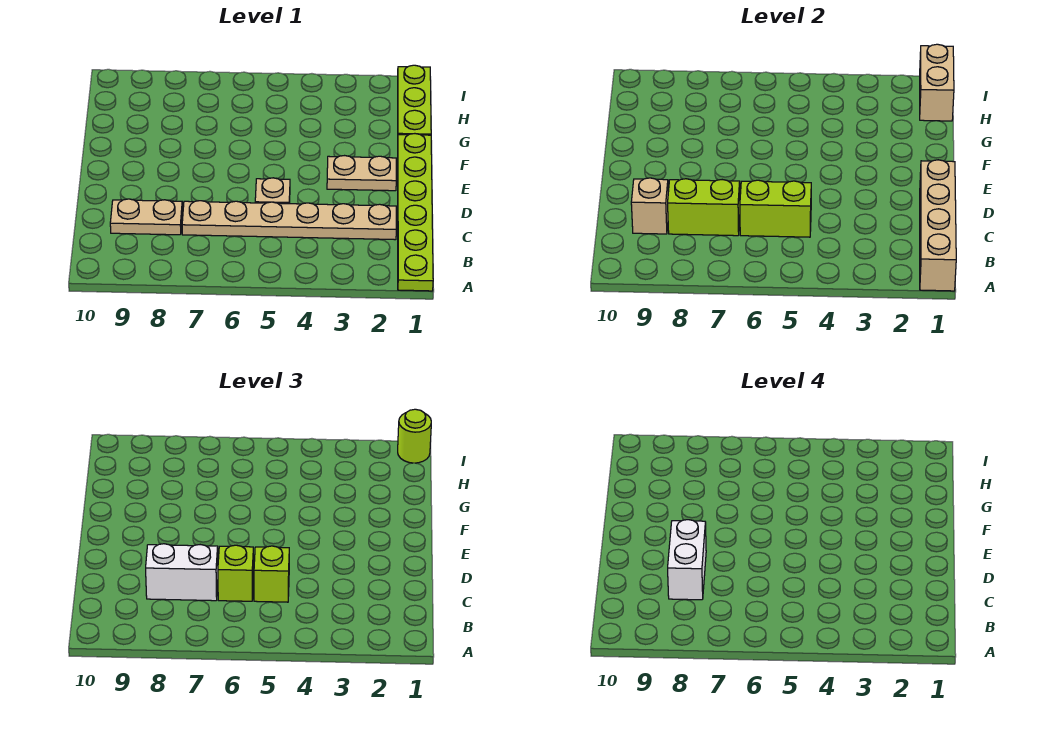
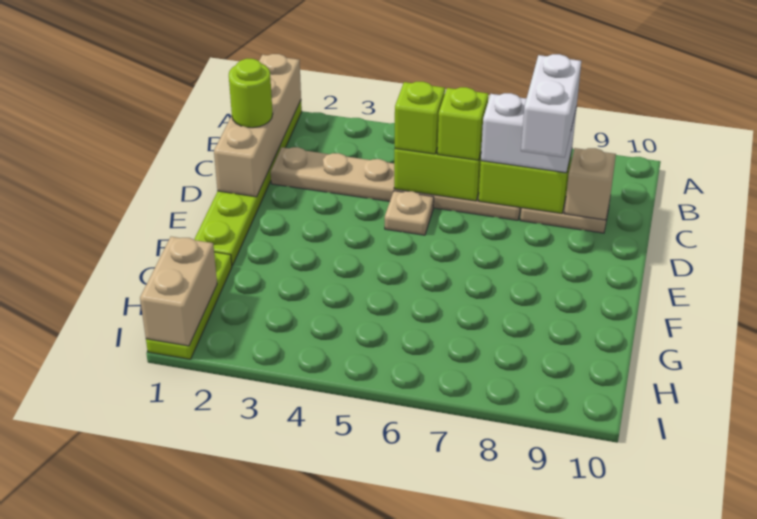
tan plate E2:E3 level 1 -> none
lime round brick I1 level 3 -> lime round brick C1 level 3

